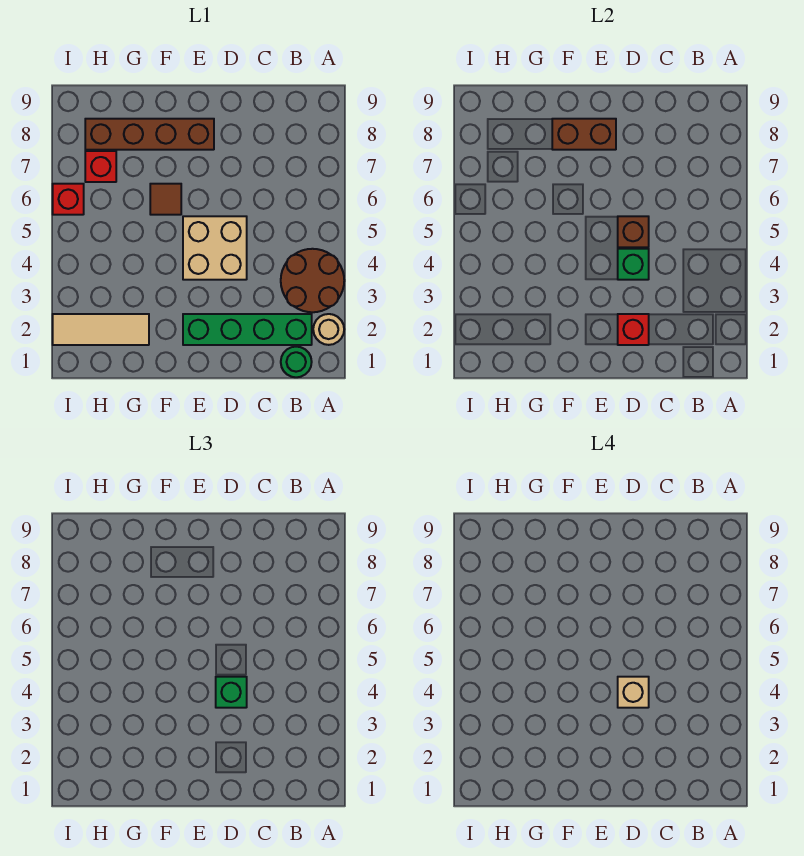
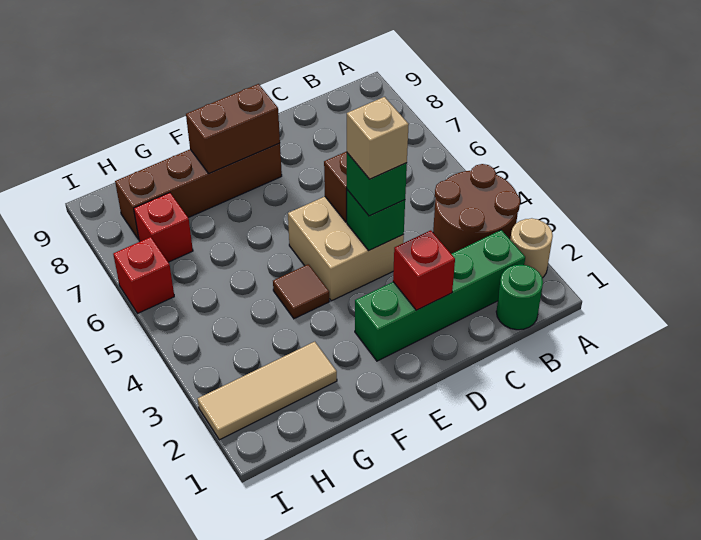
brown tile F6 level 1 -> brown tile F4 level 1

